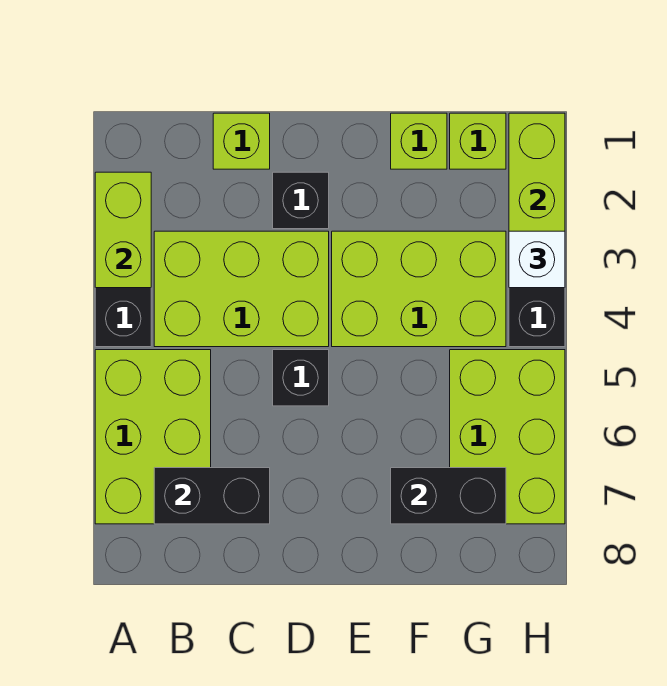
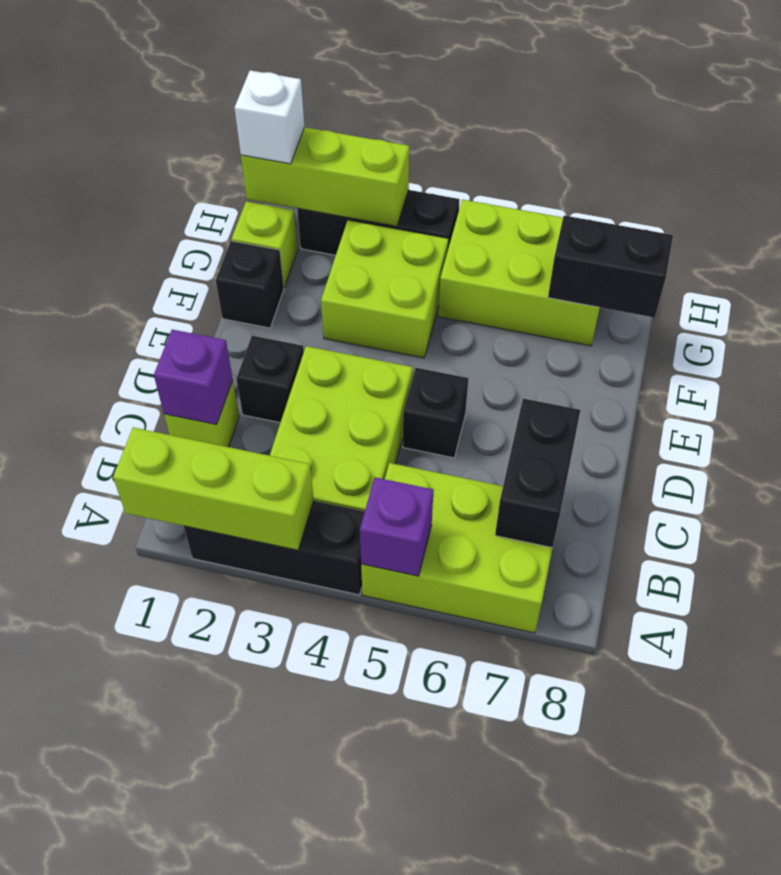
lime brick A2:A3 level 2 -> lime brick A1:A3 level 2
none -> purple brick A5 level 2
none -> purple brick C1 level 2
lime brick E3:G4 level 1 -> lime brick F3:G4 level 1
lime brick F1 level 1 -> black brick F1 level 1
black brick F7:G7 level 2 -> black brick G7:G8 level 2
white brick H3 level 3 -> white brick H1 level 3

